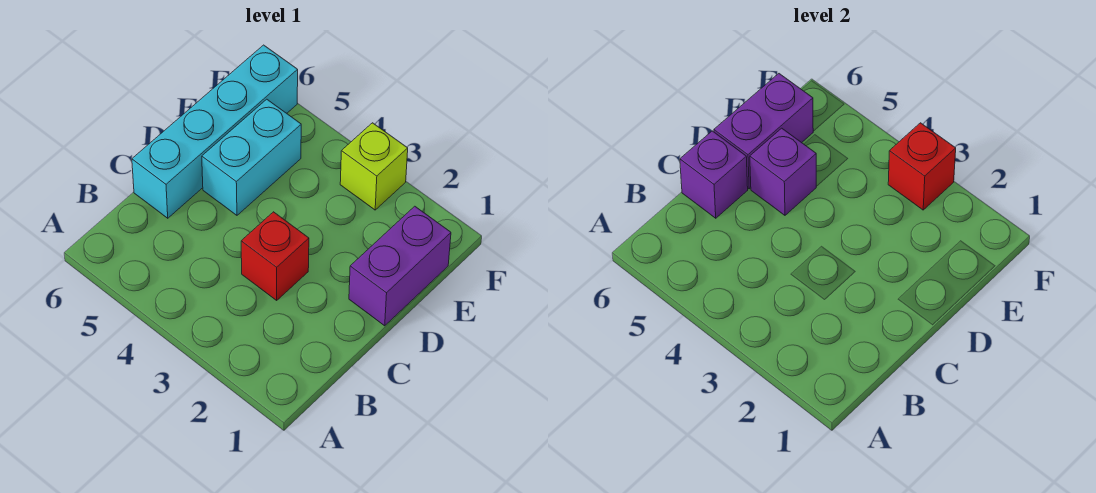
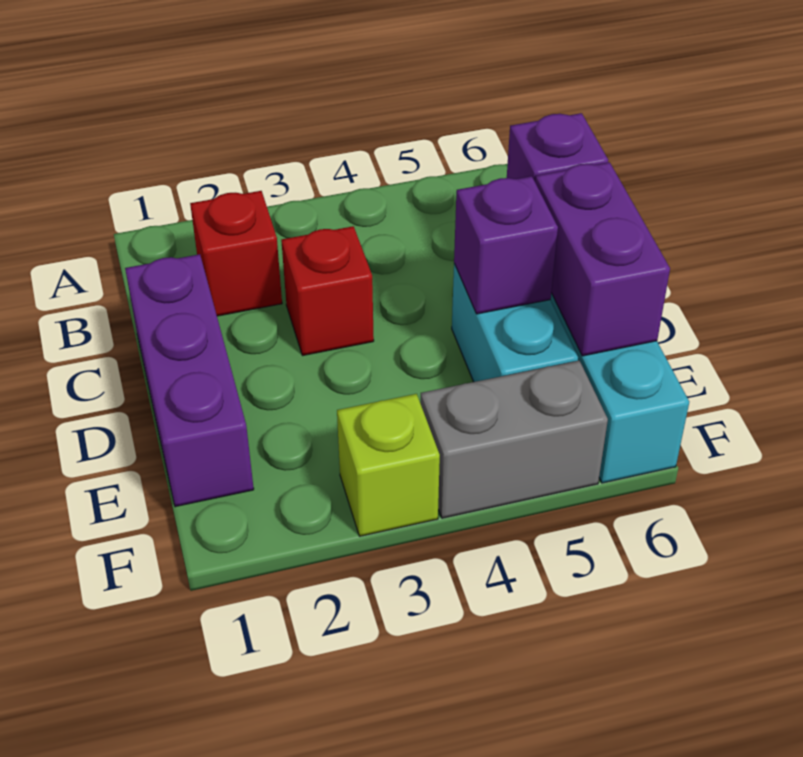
purple brick D1:E1 level 1 -> purple brick C1:E1 level 1
red brick F3 level 2 -> red brick B2 level 1
none -> grey brick F4:F5 level 1

